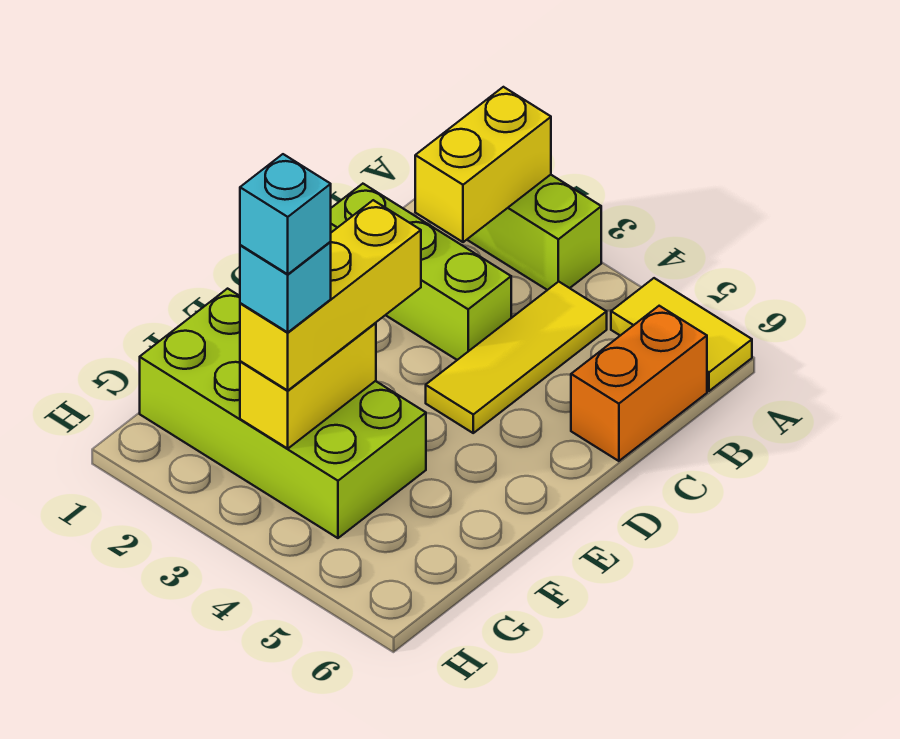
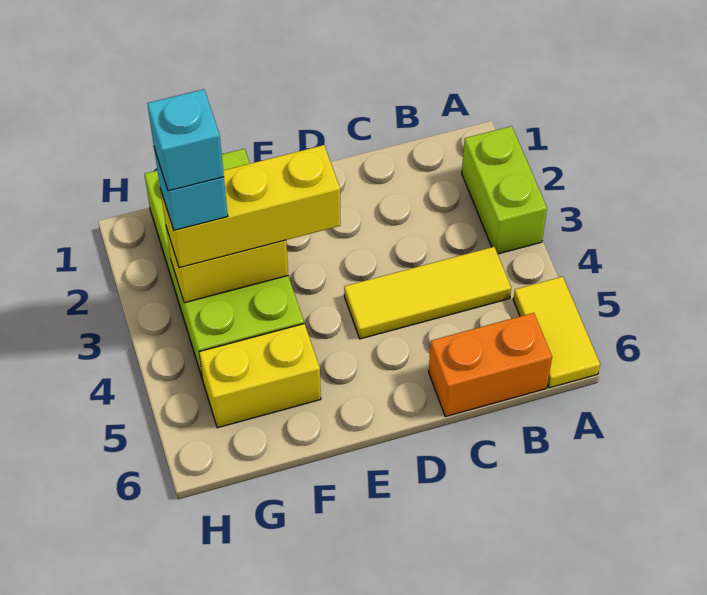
yellow brick A2:B2 level 2 -> yellow brick F5:G5 level 1
lime brick C1:C3 level 1 -> none

